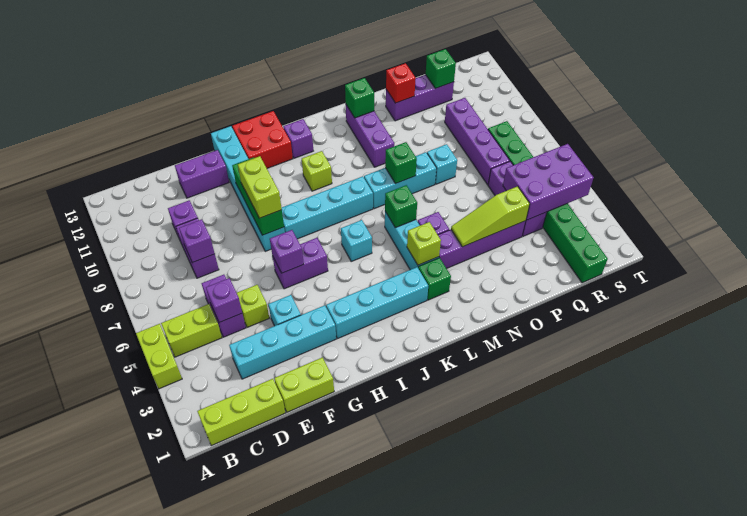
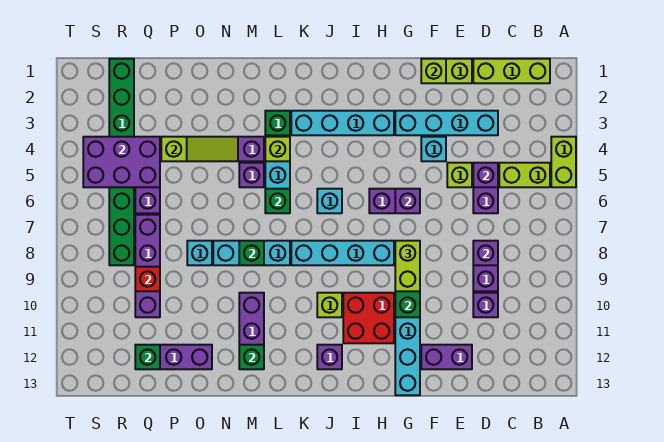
none -> lime brick F1 level 2
red brick H12:I13 level 1 -> red brick H10:I11 level 1
red brick O12 level 2 -> red brick Q9 level 2

